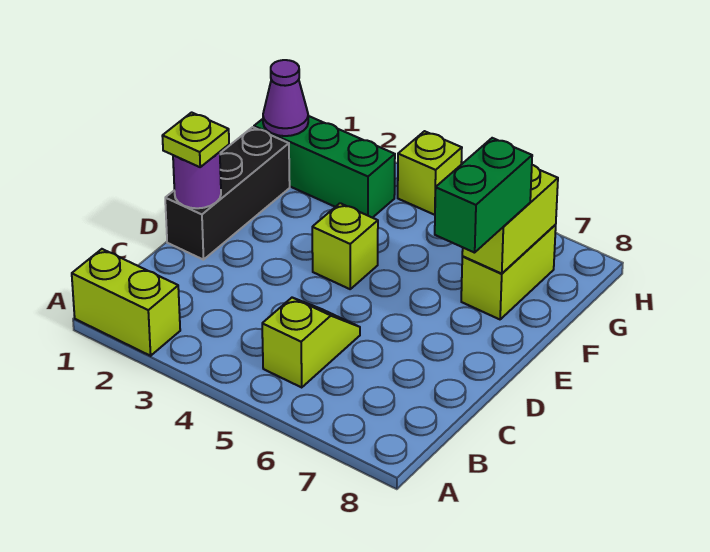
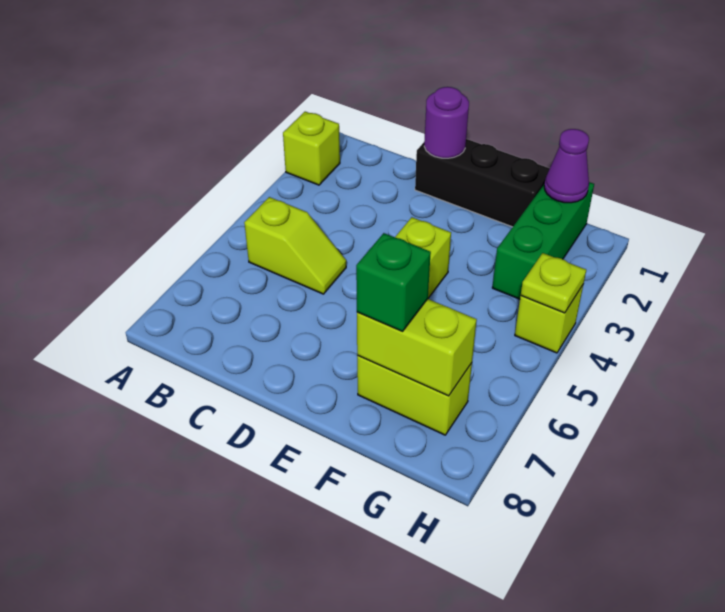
lime brick A1:A2 level 1 -> lime brick A2 level 1
lime plate D1 level 3 -> lime plate H4 level 2
green brick E7:F7 level 3 -> green brick F7 level 3

